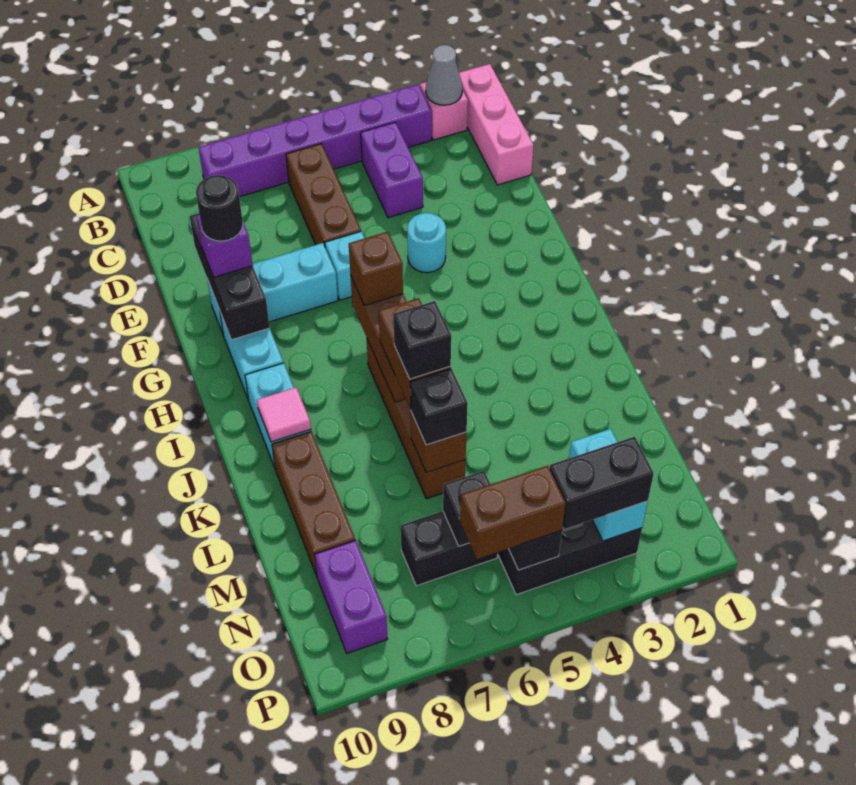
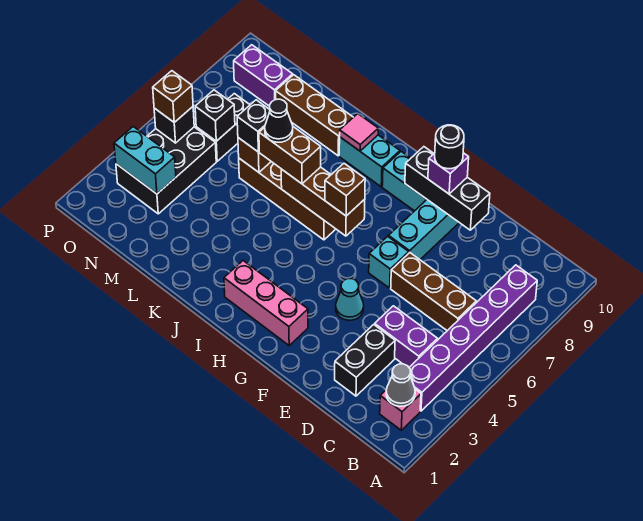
pink brick B1:D1 level 1 -> pink brick G2:I2 level 1
cyan round brick F4 level 1 -> cyan cone F4 level 1
black brick K6 level 4 -> black cone K6 level 4
black brick O3:O4 level 3 -> black brick D2:D3 level 1
brown brick O5:O6 level 3 -> brown brick O5 level 3

